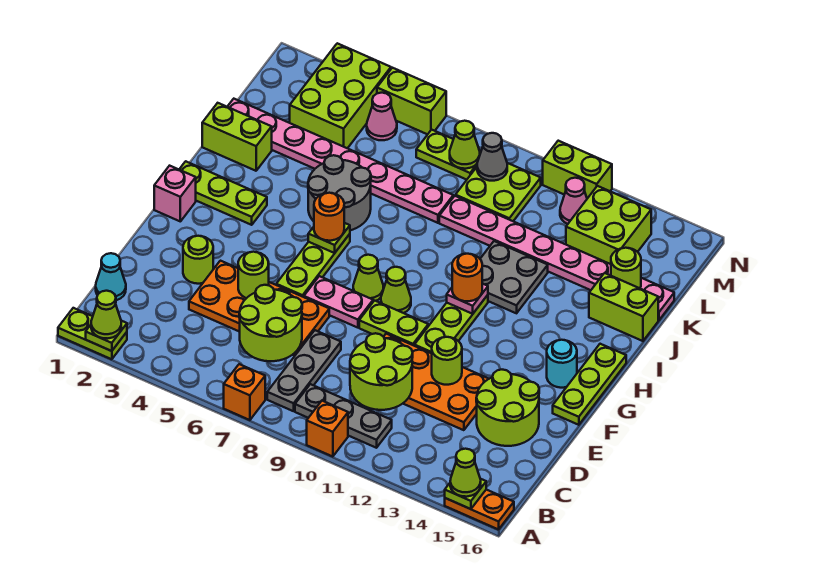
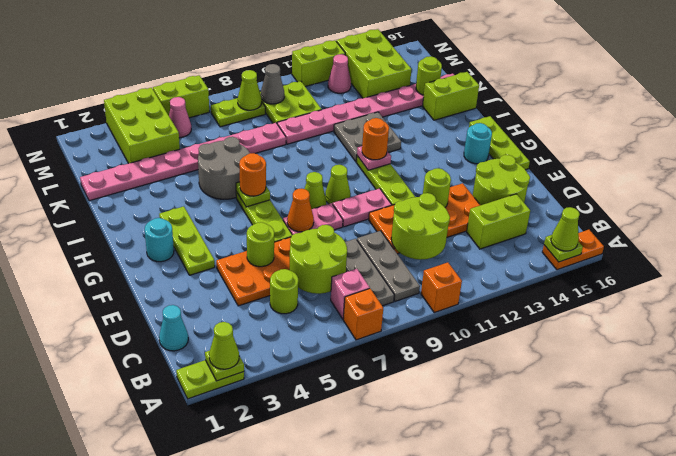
grey plate B9:B11 level 1 -> grey plate B9:D9 level 1
lime round brick E3 level 1 -> lime round brick C5 level 1
none -> orange cone F7 level 2
lime plate F9:F10 level 1 -> pink plate F9:F10 level 1
pink brick G1 level 1 -> pink brick B7 level 1
none -> cyan round brick G2 level 1
lime plate H1:H3 level 1 -> lime plate F3:H3 level 1
lime brick J1:J2 level 1 -> lime brick C13:C14 level 1
lime brick L13:M14 level 1 -> lime brick L13:N14 level 1

